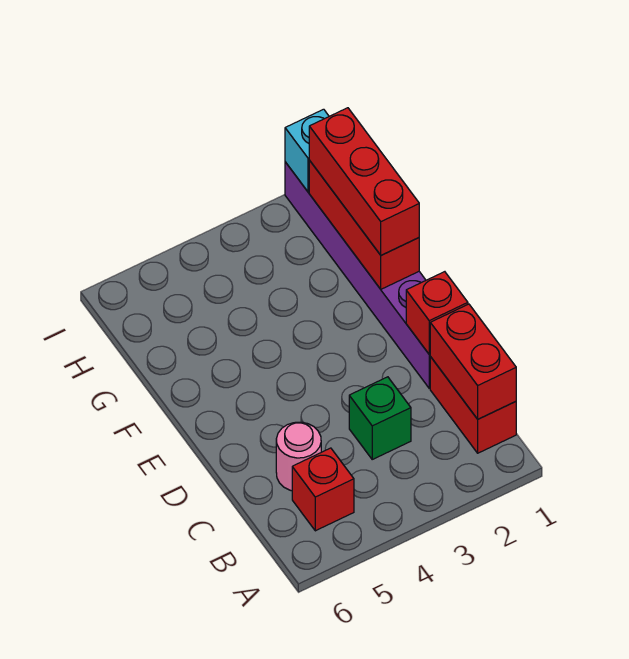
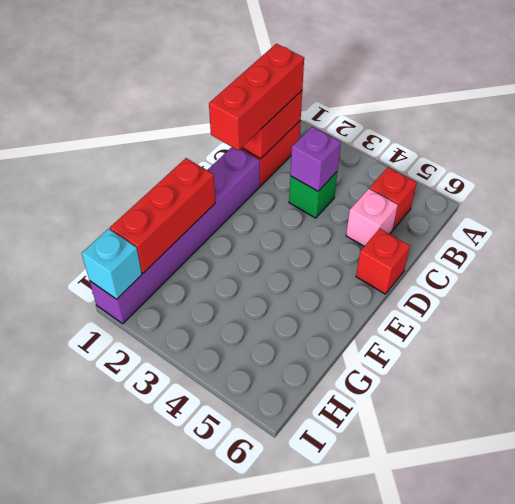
none -> purple brick C3 level 2
pink round brick C5 level 1 -> pink brick C5 level 1
red brick D1 level 2 -> red brick D6 level 1
red brick F1:H1 level 3 -> red brick B1:D1 level 3

